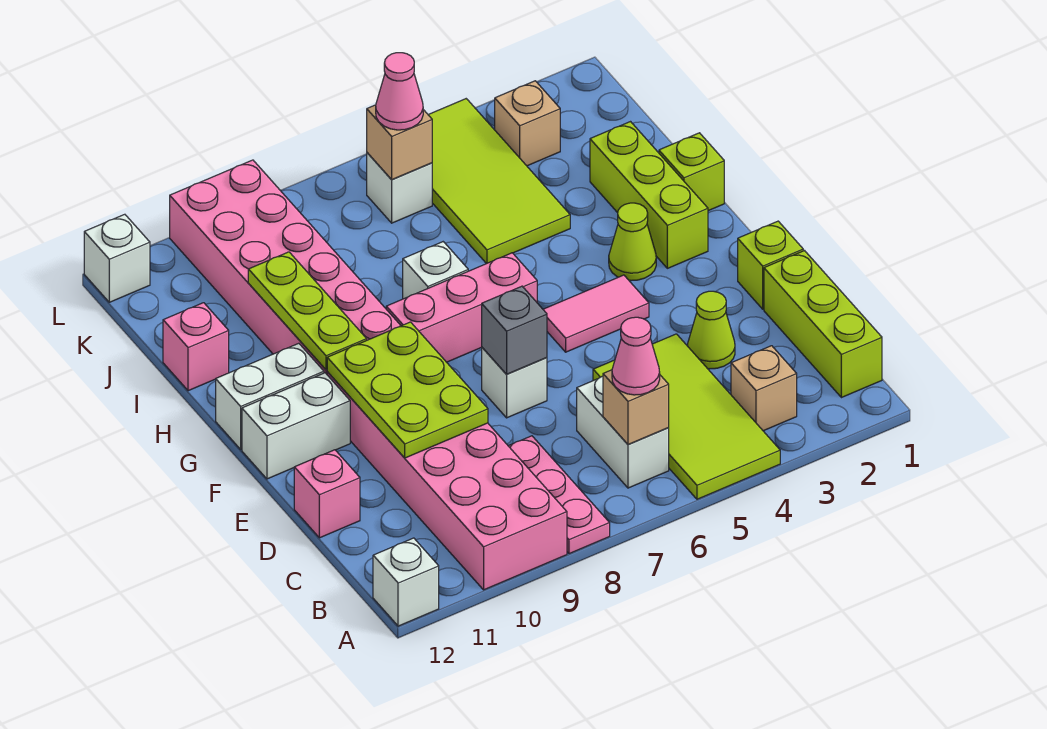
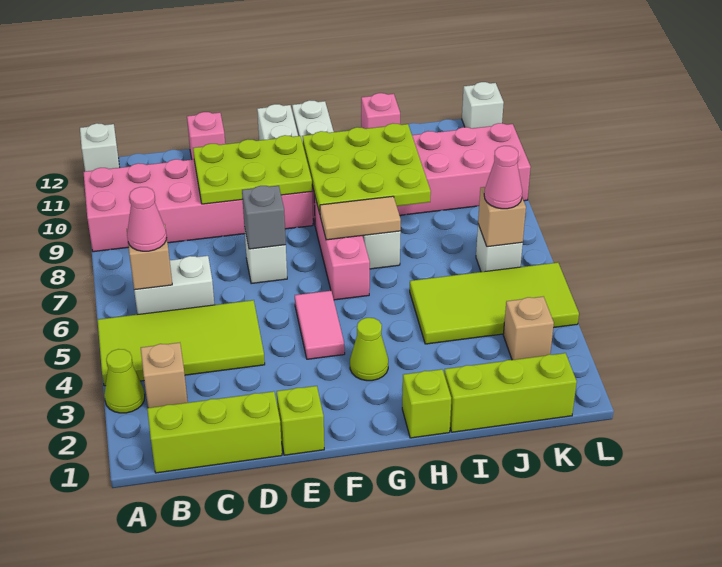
pink plate A8:C8 level 1 -> none
lime cone D3 level 1 -> lime cone A3 level 1
lime brick G2:I2 level 1 -> lime brick I1:K1 level 1
none -> tan tile G7:H7 level 2
lime plate G10:I10 level 2 -> lime plate G8:I10 level 2

